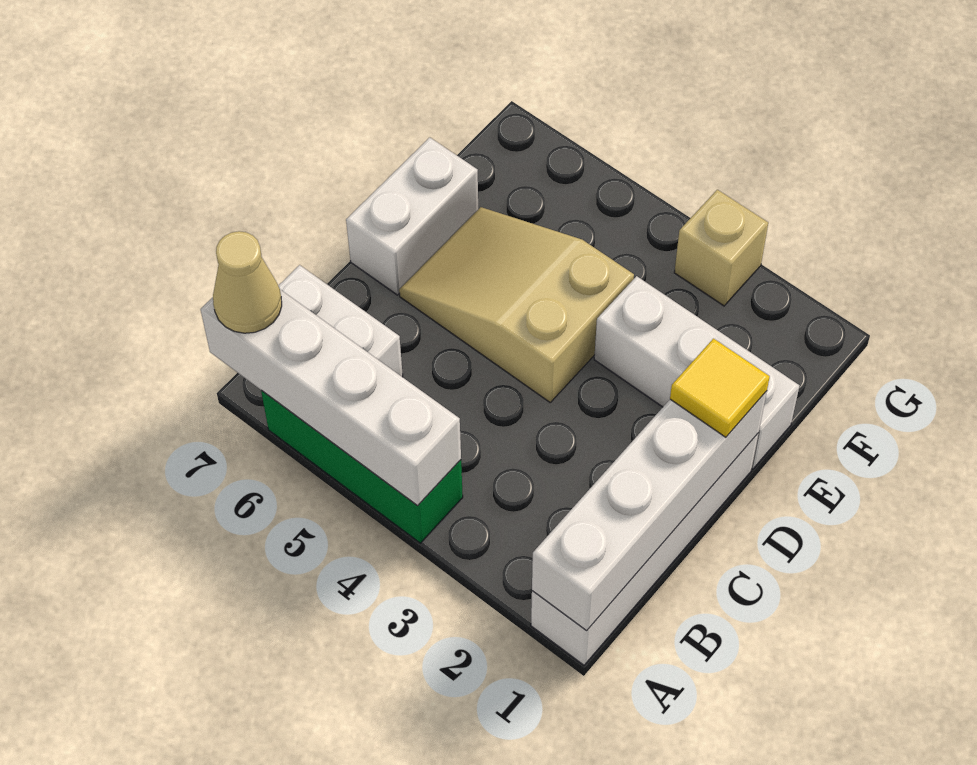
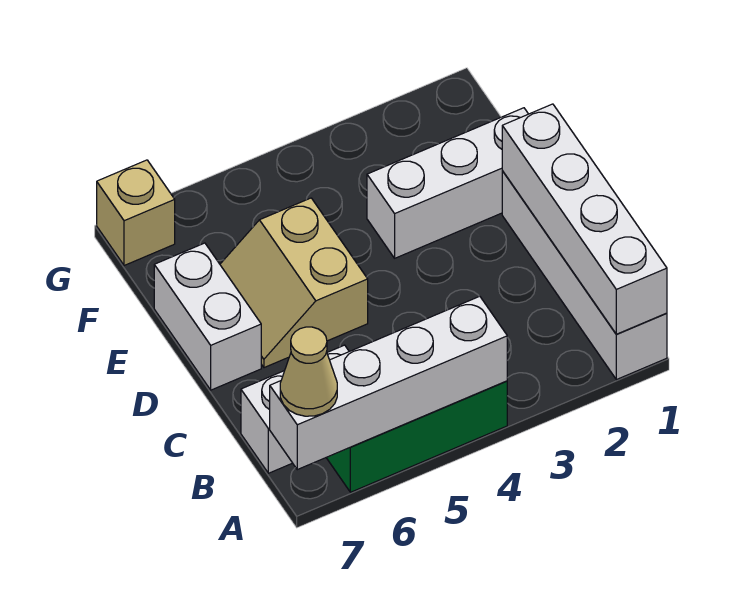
yellow tile D1 level 3 -> none
tan slope D4:E6 level 1 top 4 -> tan slope D5:E6 level 1 top 5
tan brick G3 level 1 -> tan brick G7 level 1

